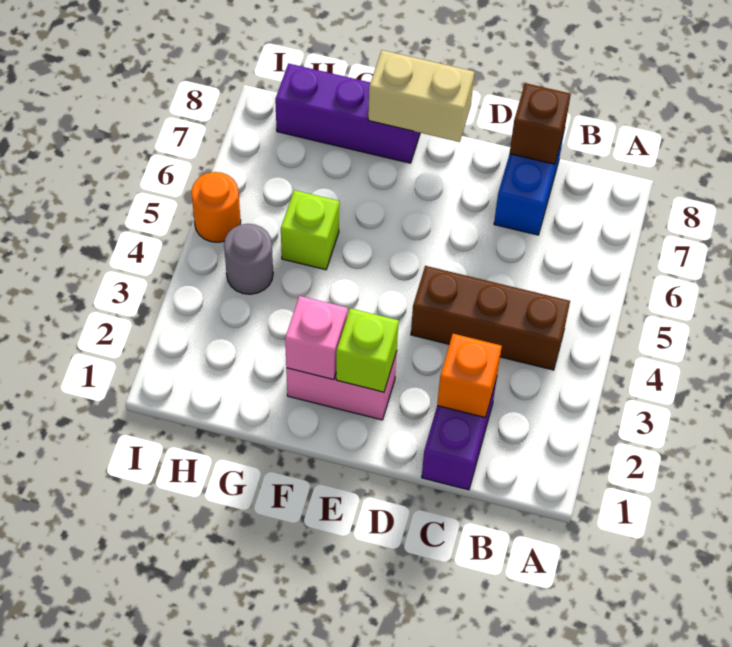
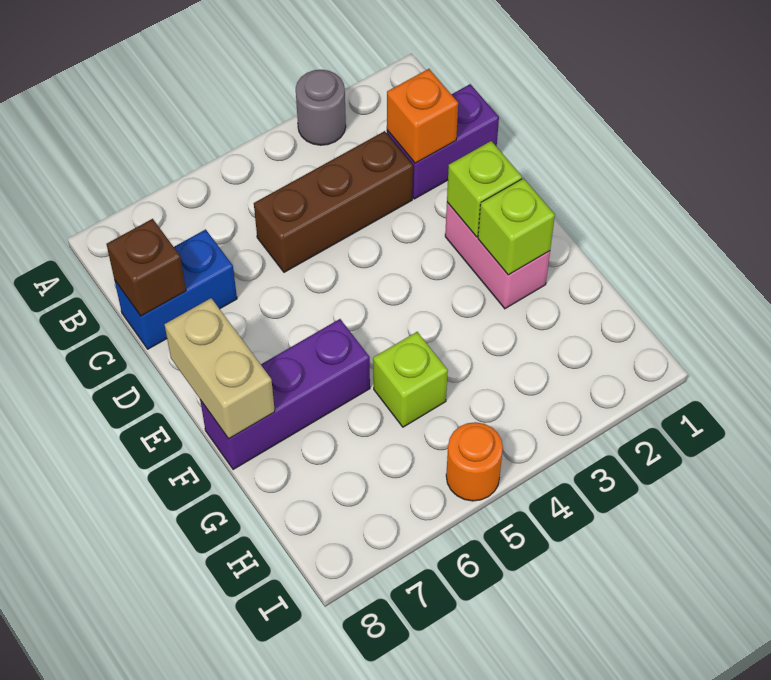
brown brick B4:D4 level 1 -> brown brick C3:C5 level 1
pink brick F2 level 2 -> lime brick F2 level 2
purple brick F8:H8 level 1 -> purple brick F6:F8 level 1
grey round brick H4 level 1 -> grey round brick A3 level 1

